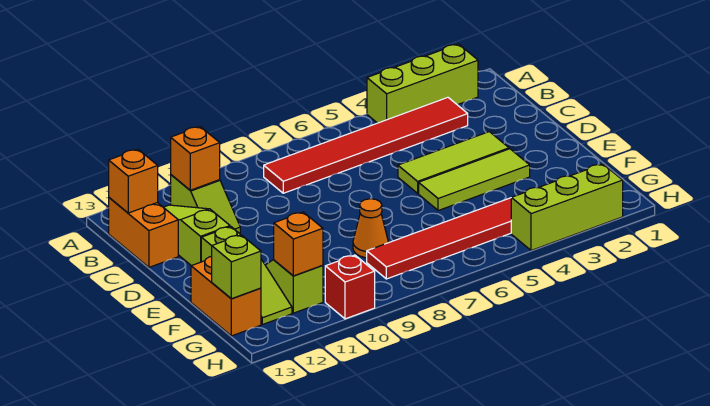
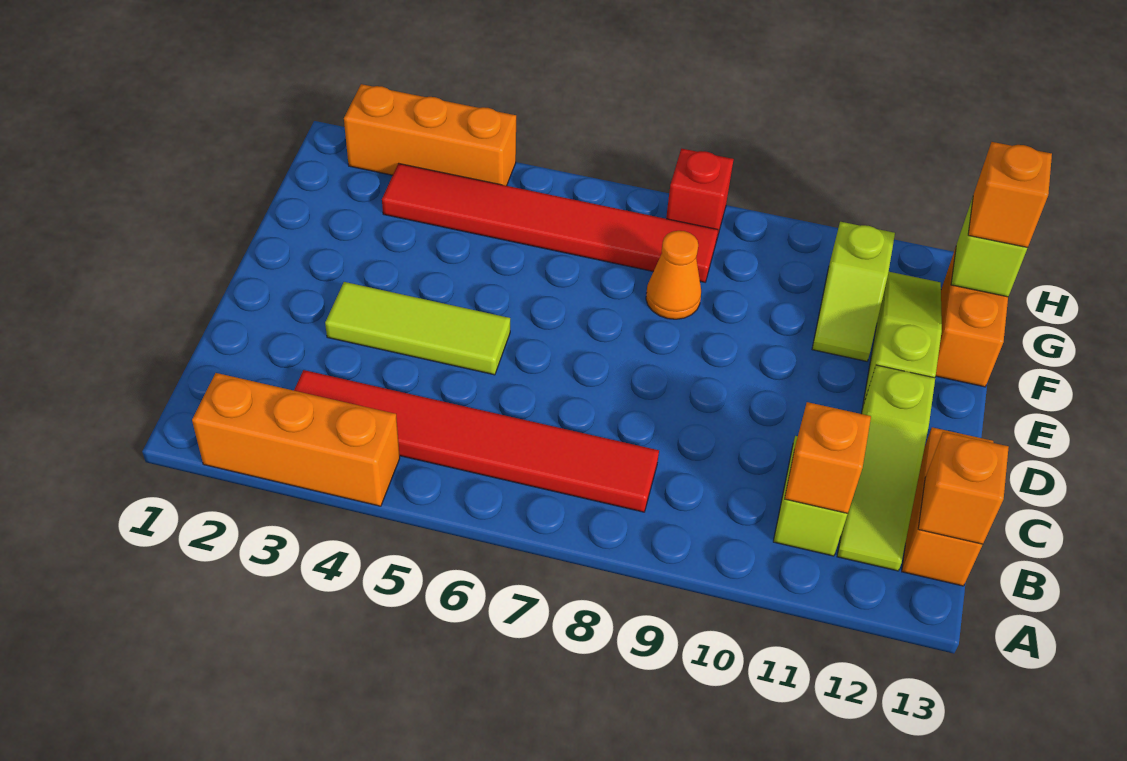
lime brick A2:A4 level 1 -> orange brick A2:A4 level 1
lime tile E3:E5 level 1 -> none
orange brick G11 level 2 -> orange brick G13 level 3
lime brick H2:H4 level 1 -> orange brick H2:H4 level 1
red brick H10 level 1 -> red brick H8 level 1

